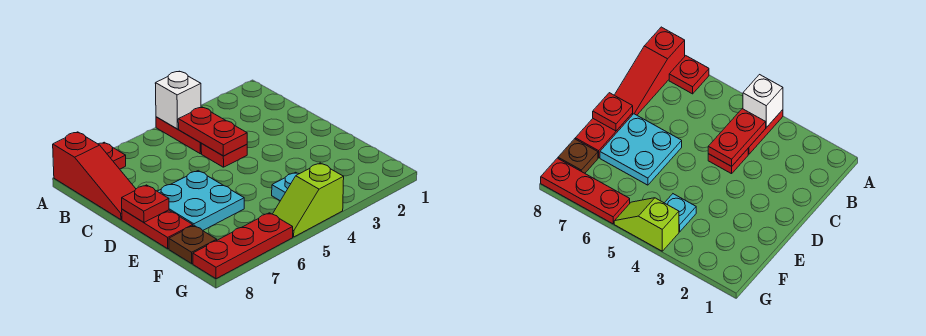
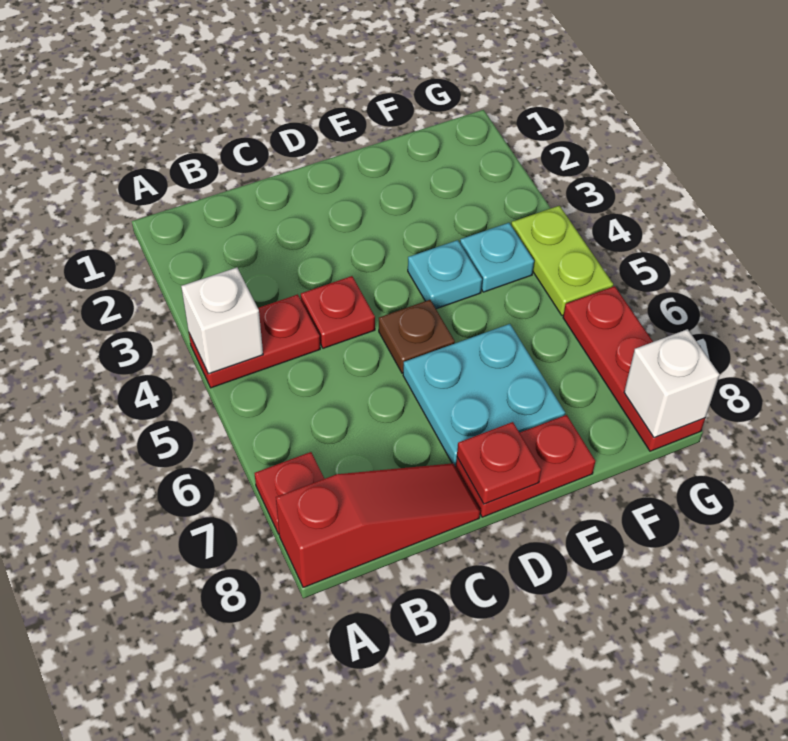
red plate B4:C4 level 2 -> none
none -> cyan plate E4 level 1
brown plate F8 level 1 -> brown plate D5 level 1
lime slope G4:G5 level 1 top 4 -> lime plate G4:G5 level 1
none -> white brick G8 level 2

